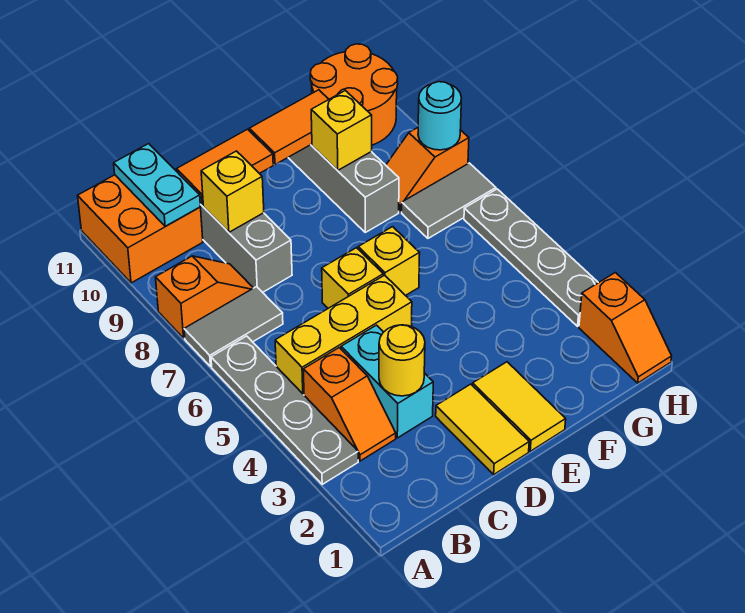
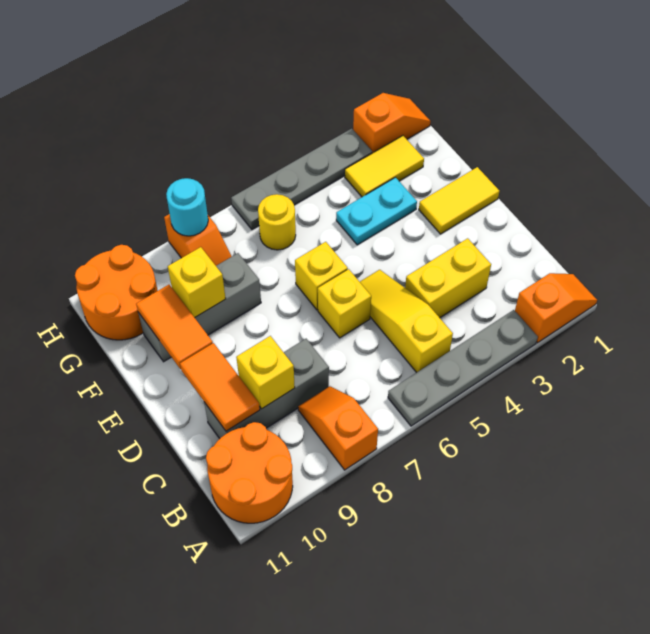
grey tile A7:B7 level 1 -> none
orange brick A10:B11 level 1 -> orange round brick A10:B11 level 1
orange slope B3:B4 level 1 top 4 -> orange slope A1:A2 level 1 top 2
yellow brick B5:D5 level 1 -> yellow slope B5:D5 level 1 top B
cyan plate B10:B11 level 2 -> cyan plate F3:F4 level 1
cyan brick C3:C4 level 1 -> yellow brick C3:C4 level 1
yellow round brick C3 level 2 -> yellow round brick G6 level 1
yellow tile D1:D2 level 1 -> yellow tile G2:G3 level 1
grey tile G7:H7 level 1 -> none

